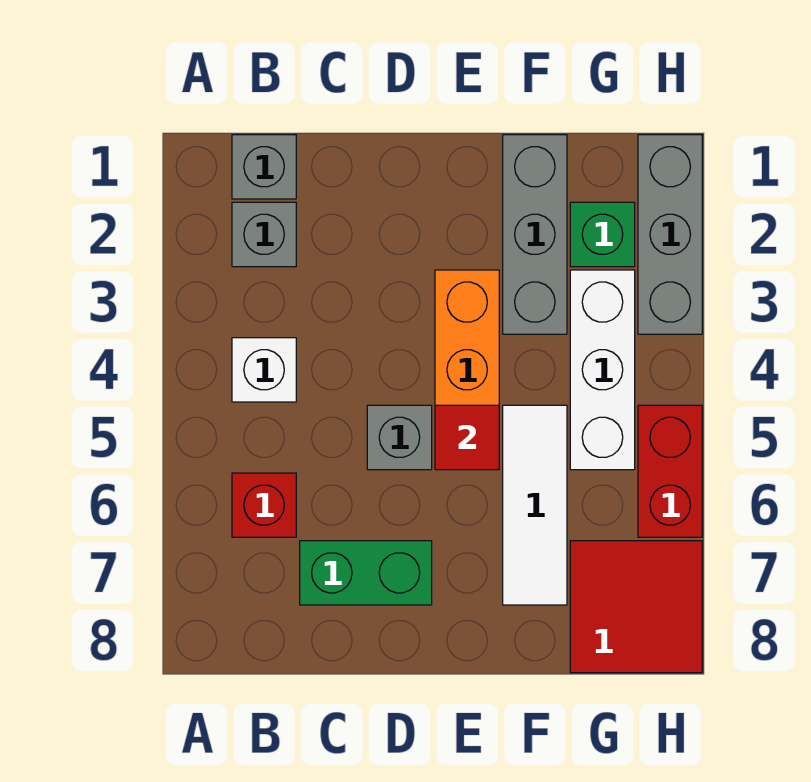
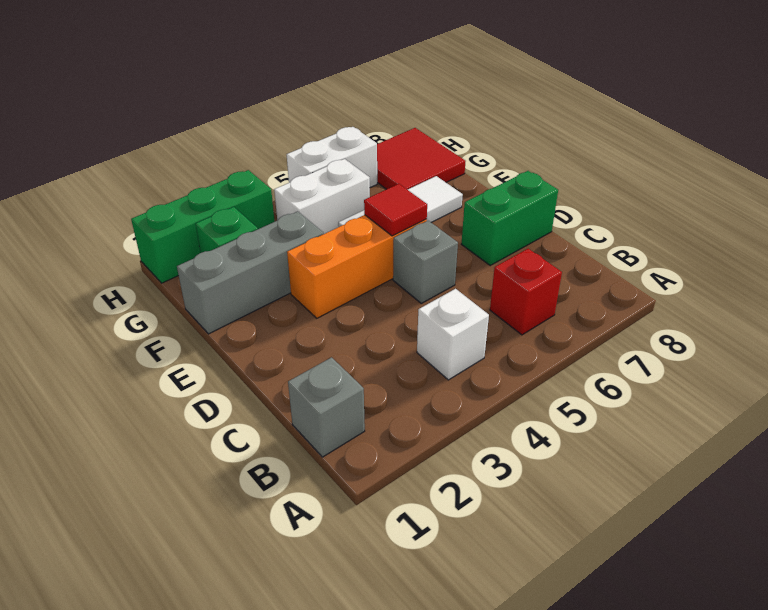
grey brick B2 level 1 -> none
green brick C7:D7 level 1 -> green brick D7:D8 level 1
white brick G3:G5 level 1 -> white brick G4:G5 level 1
grey brick H1:H3 level 1 -> green brick H1:H3 level 1
red brick H5:H6 level 1 -> white brick H5:H6 level 1

